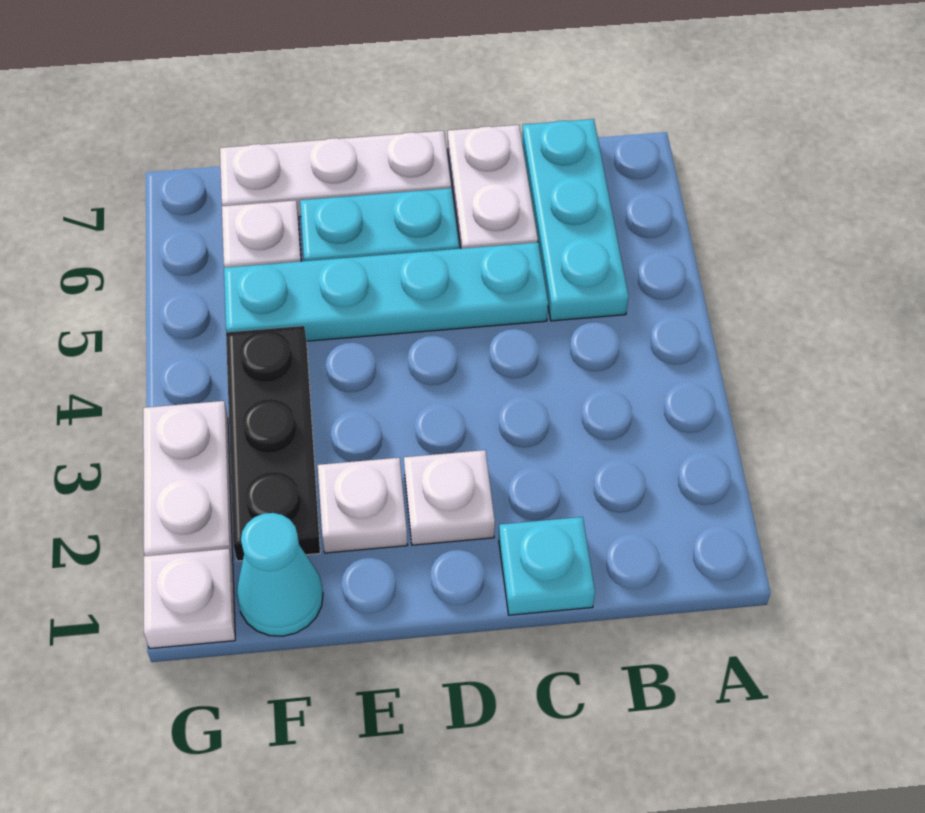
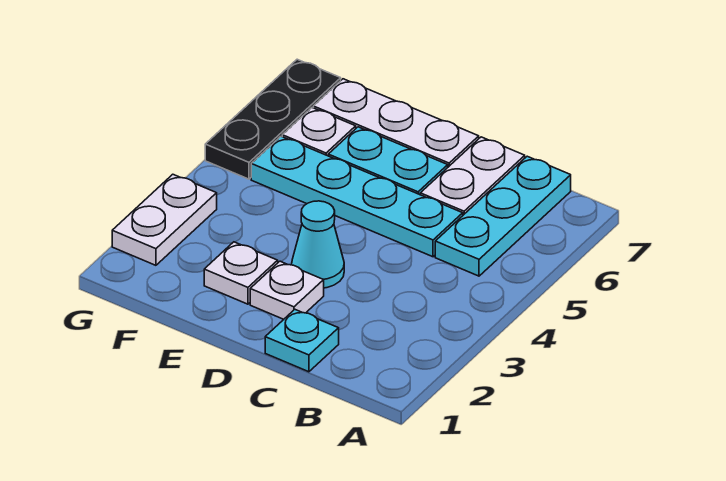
cyan cone F1 level 1 -> cyan cone D3 level 1
black plate F2:F4 level 1 -> black plate G5:G7 level 1
white plate G1 level 1 -> none

